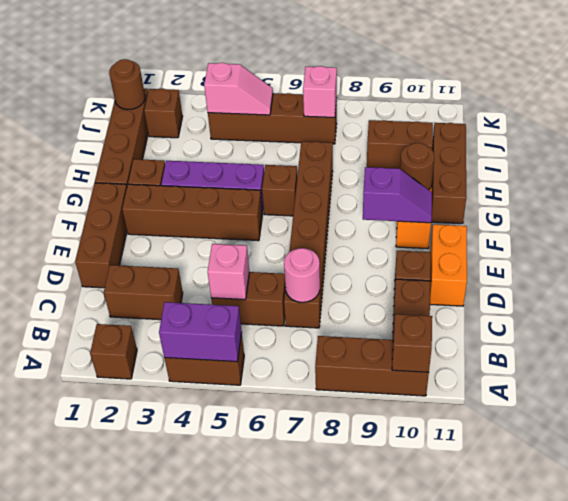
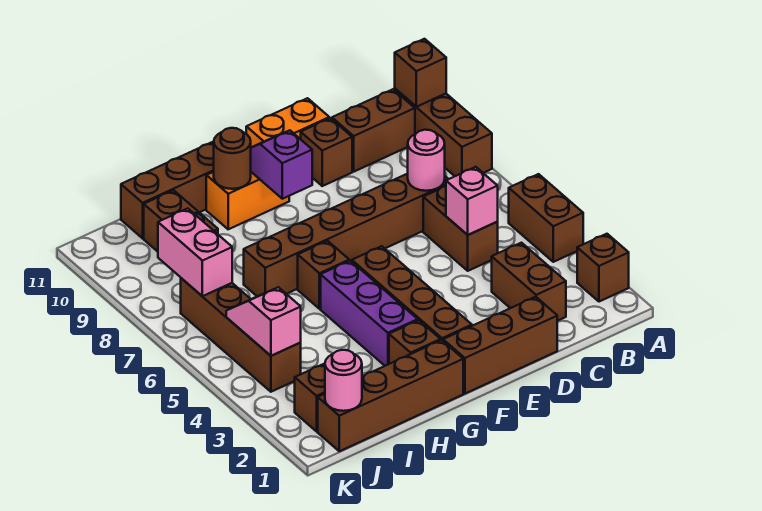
purple brick A4:A5 level 2 -> none
brown round brick J1 level 2 -> pink round brick J1 level 2
pink brick J7 level 2 -> pink brick J7:J8 level 2

